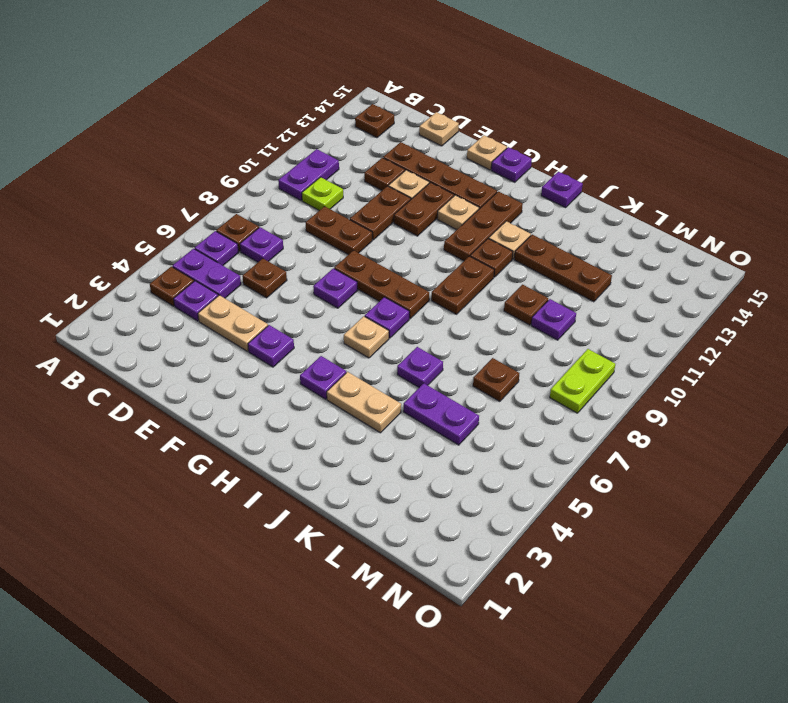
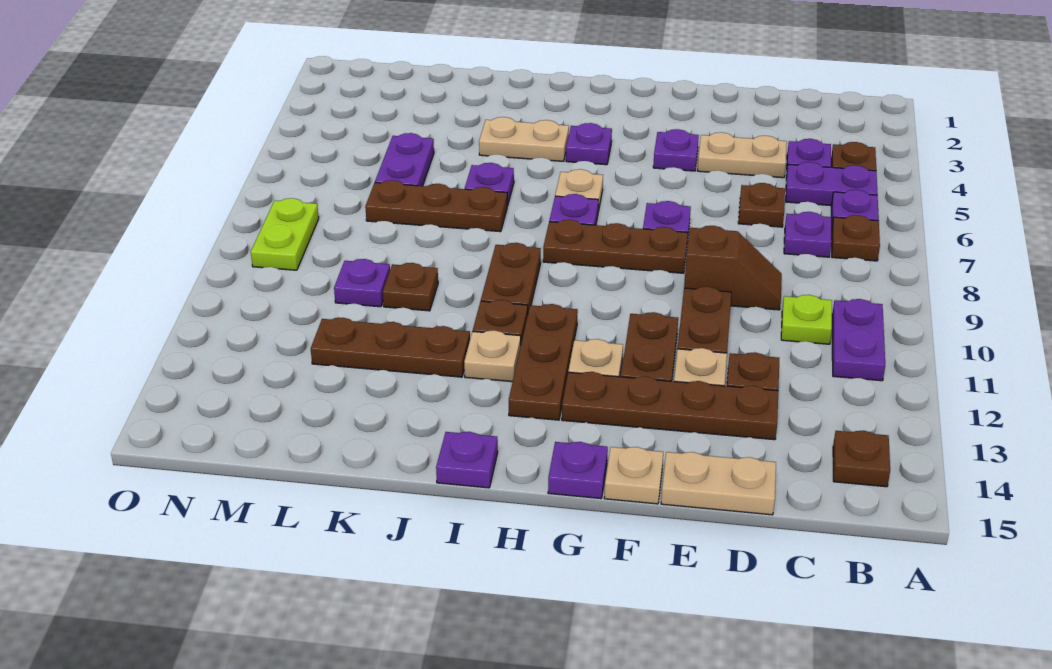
brown plate D9:E9 level 1 -> brown slope D9:E9 level 1 top E
tan plate D15 level 1 -> tan plate D15:E15 level 1
purple plate K5:L5 level 1 -> purple plate L5:L6 level 1
brown plate L7 level 1 -> brown plate J7:L7 level 1

